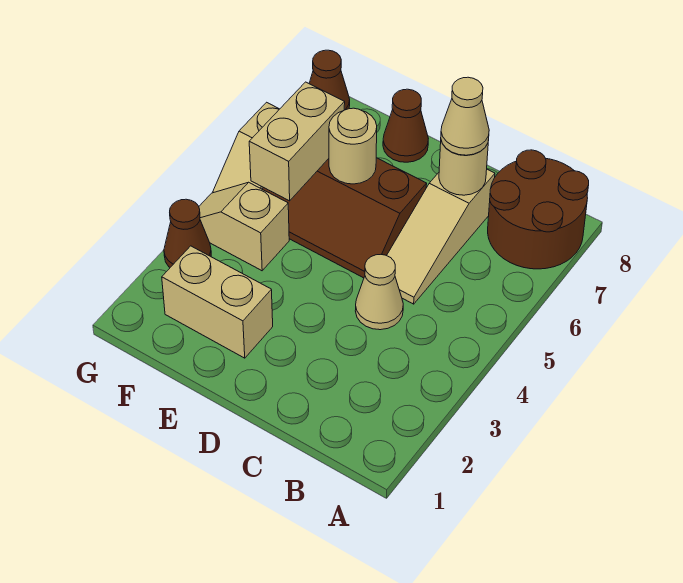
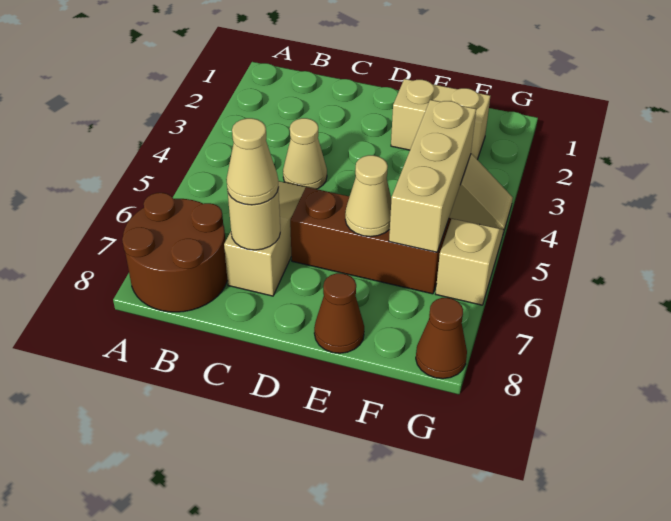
tan round brick E6 level 2 -> tan cone E6 level 2
tan brick F5:F6 level 2 -> tan brick F4:F6 level 2
brown cone G3 level 1 -> none

